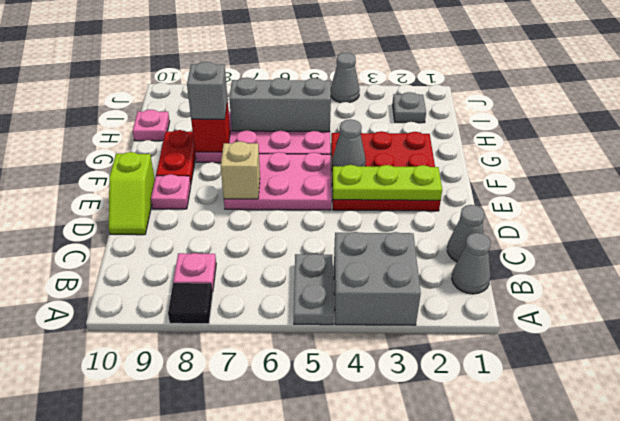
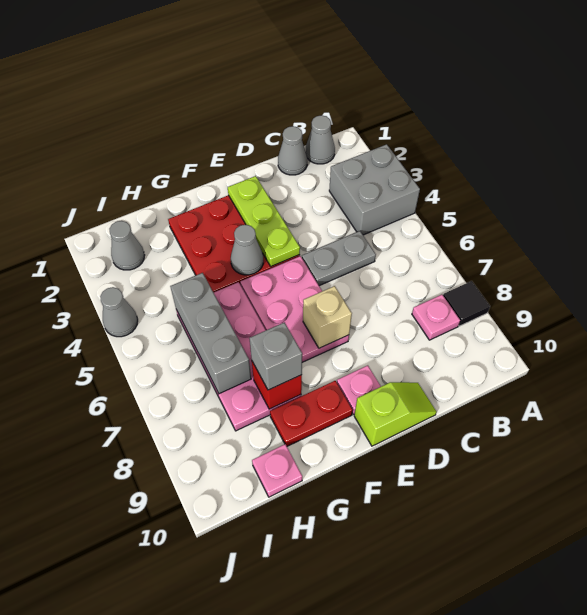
grey plate A5:B5 level 1 -> grey plate C5:D5 level 1
grey plate I2 level 1 -> grey cone I2 level 1

